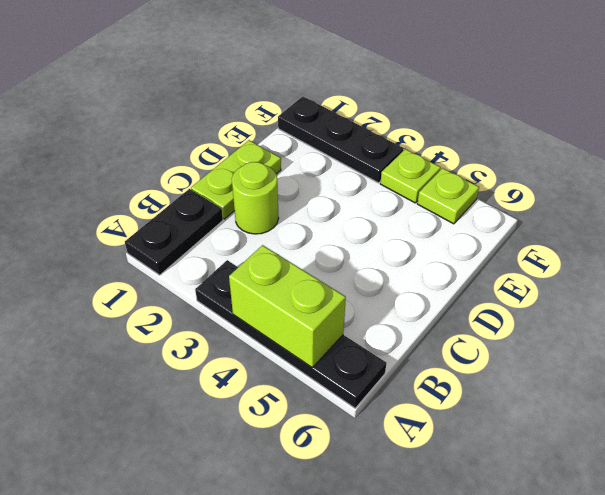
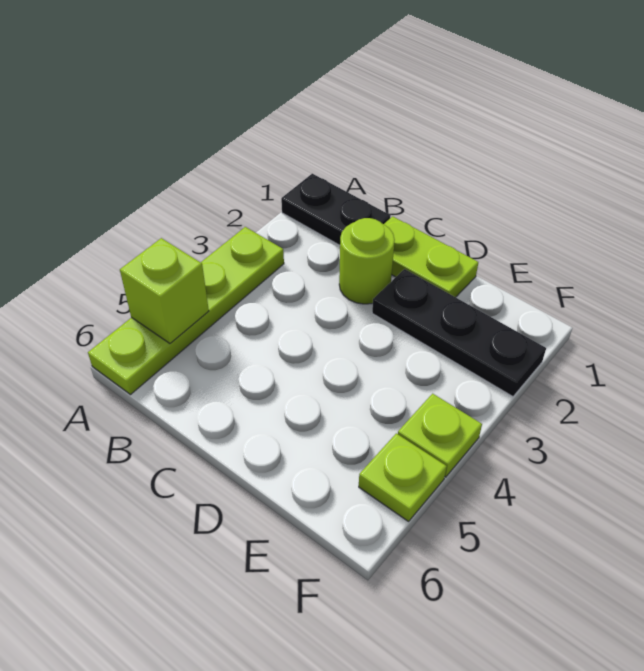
black plate A3:A6 level 1 -> lime plate A3:A6 level 1
lime brick A4:A5 level 2 -> lime brick A5 level 2
black plate F1:F3 level 1 -> black plate D2:F2 level 1

